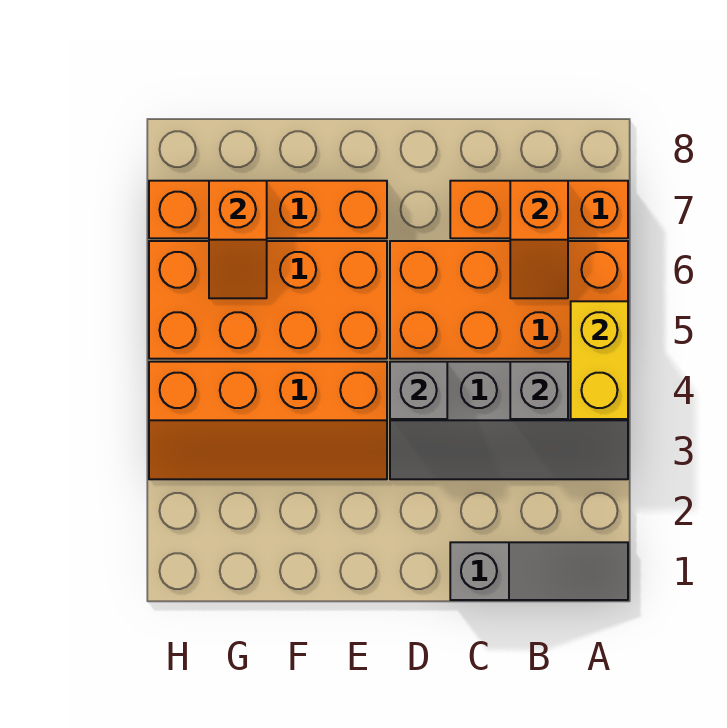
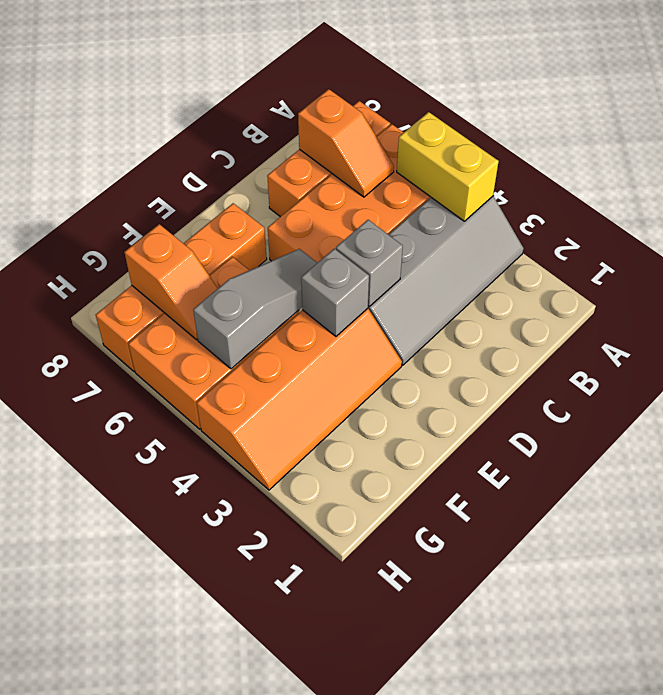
grey slope A1:C1 level 1 top C -> grey slope E5:G5 level 2 top G
grey brick B4 level 2 -> grey brick E4 level 2
orange brick E5:H6 level 1 -> orange brick F5:H6 level 1

